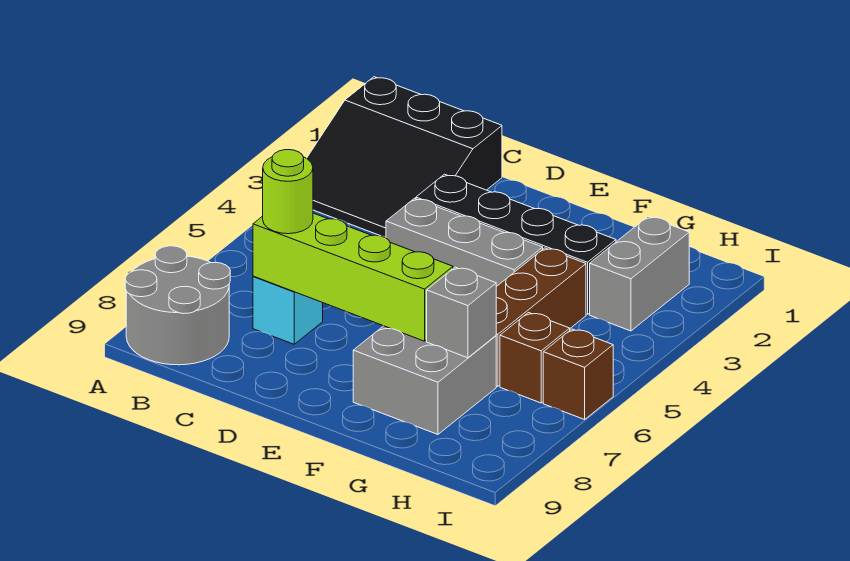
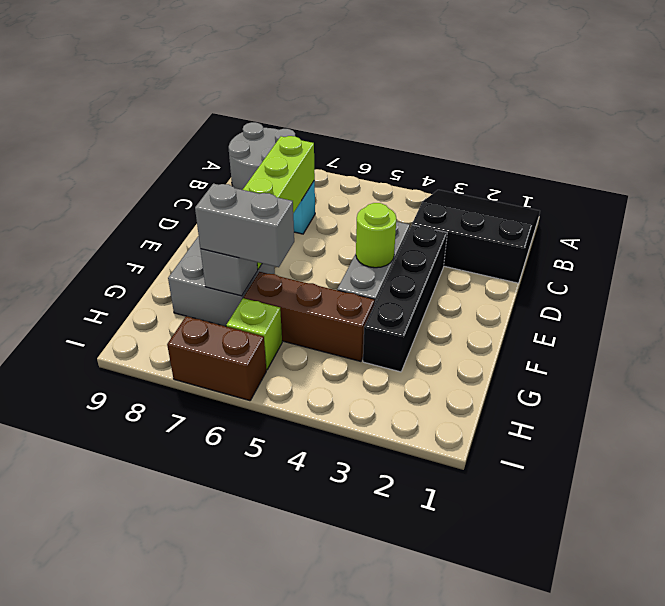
black slope A1:C3 level 1 top 1 -> black slope A1:C3 level 1 top C
lime round brick C7 level 3 -> lime round brick E4 level 2
grey brick H2:H3 level 1 -> grey brick G6:G7 level 3
brown brick H6 level 1 -> lime brick H6 level 1
brown brick I6 level 1 -> brown brick I6:I7 level 1

